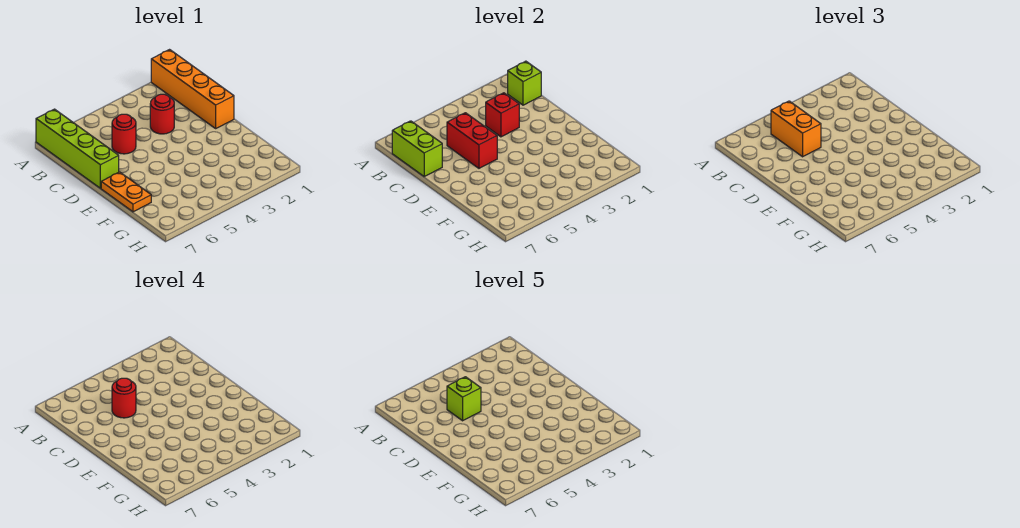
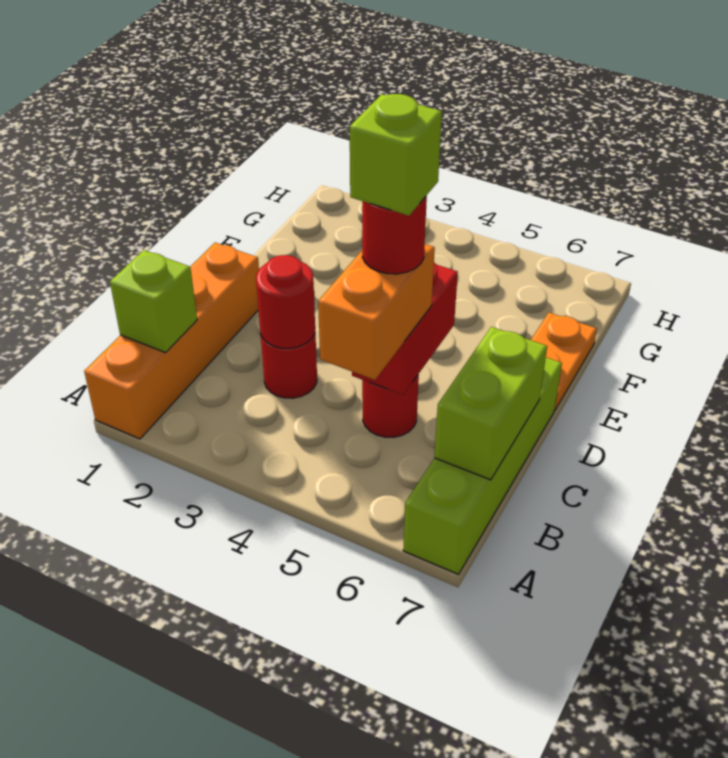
red brick C3 level 2 -> red round brick C3 level 2

